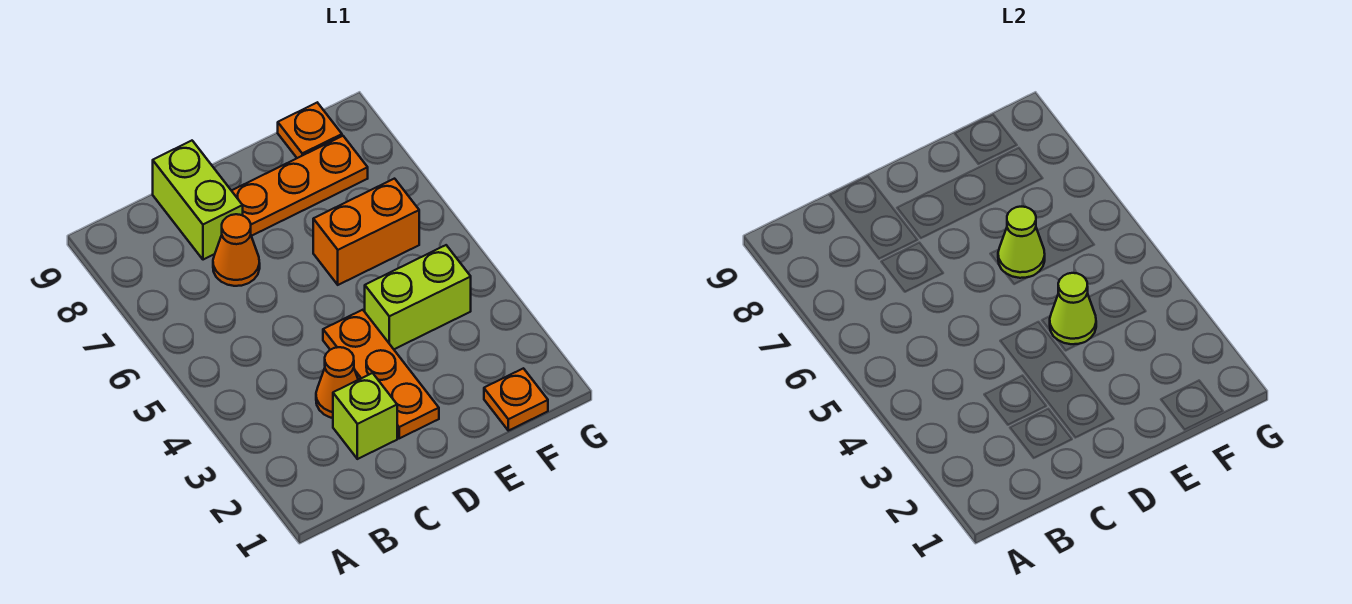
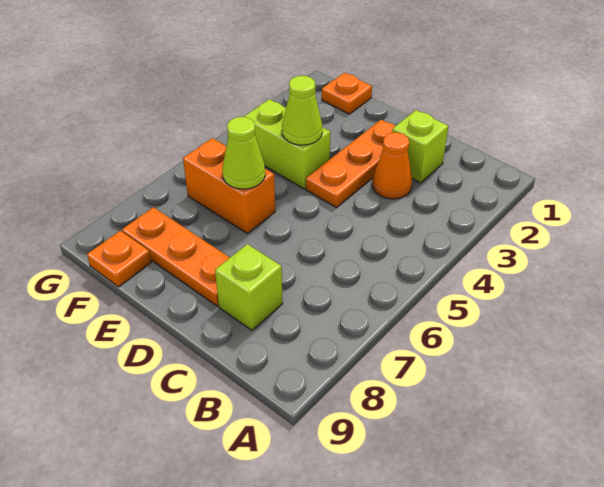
orange cone C7 level 1 -> none
lime brick C8:C9 level 1 -> lime brick C8 level 1

